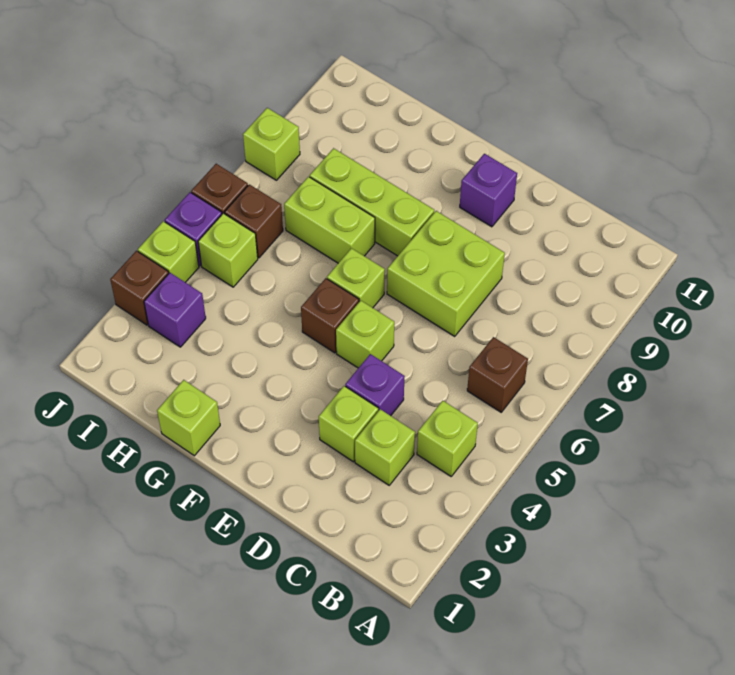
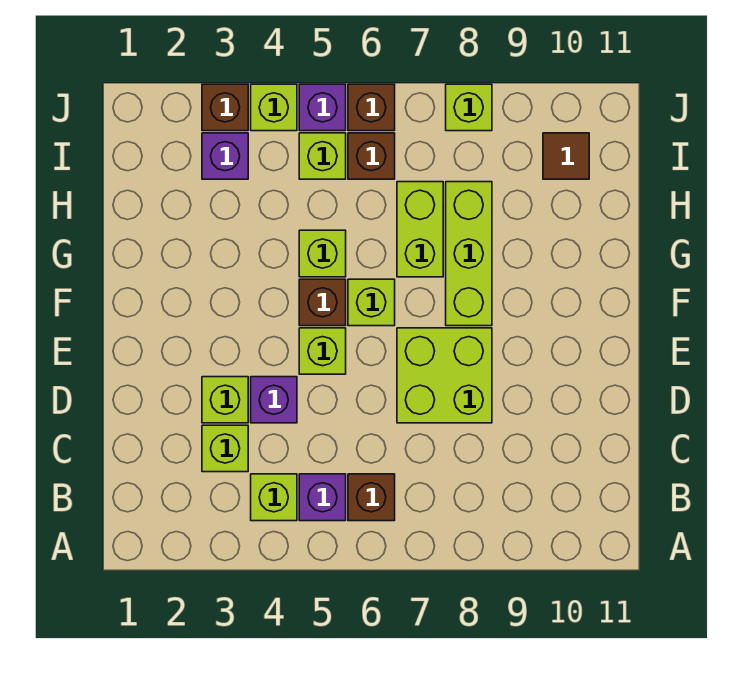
purple brick E10 level 1 -> purple brick B5 level 1
lime brick G1 level 1 -> lime brick G5 level 1
none -> brown tile I10 level 1

